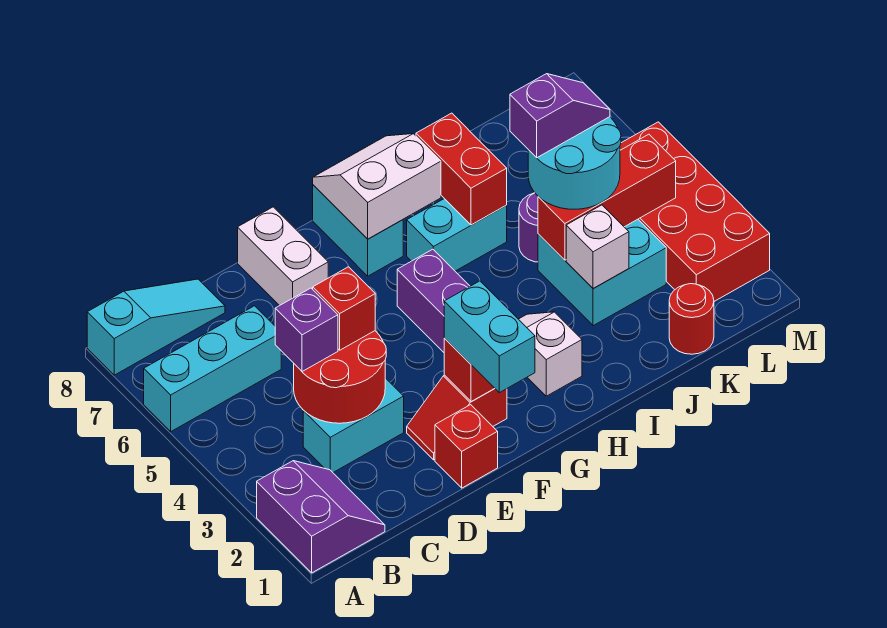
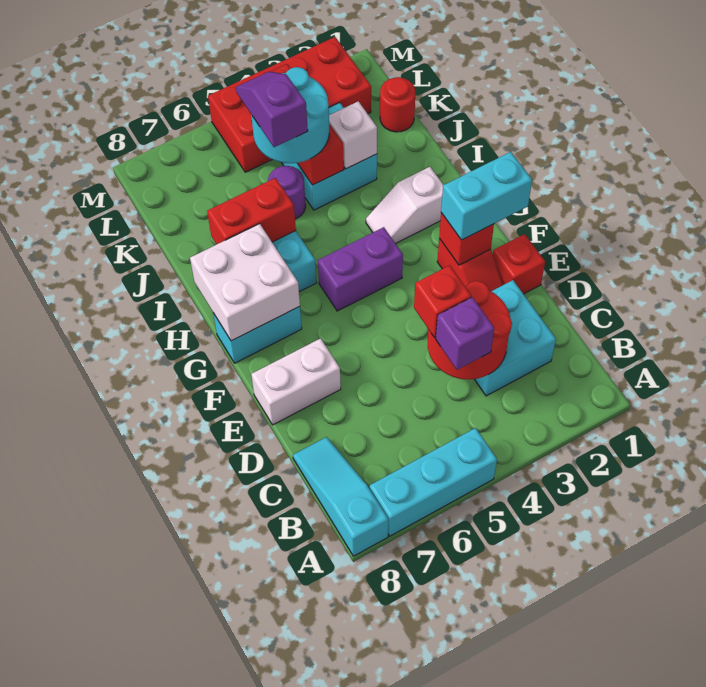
purple slope A1:B2 level 1 top A -> none
cyan brick A6:C6 level 1 -> cyan brick A5:A7 level 1
cyan brick C3:D3 level 1 -> cyan brick C2:D3 level 1
white slope G7:H8 level 2 top 7 -> white brick G7:H8 level 2

